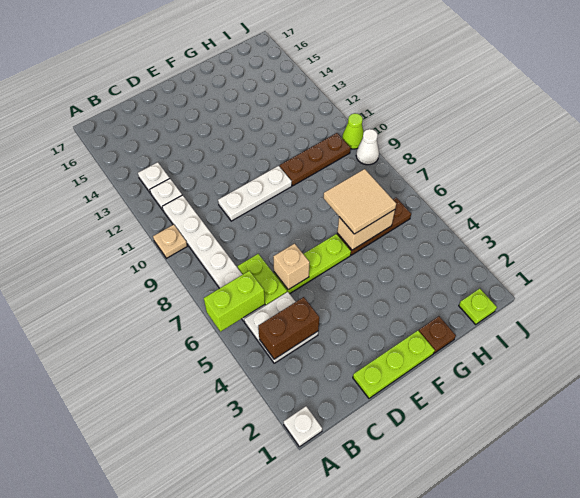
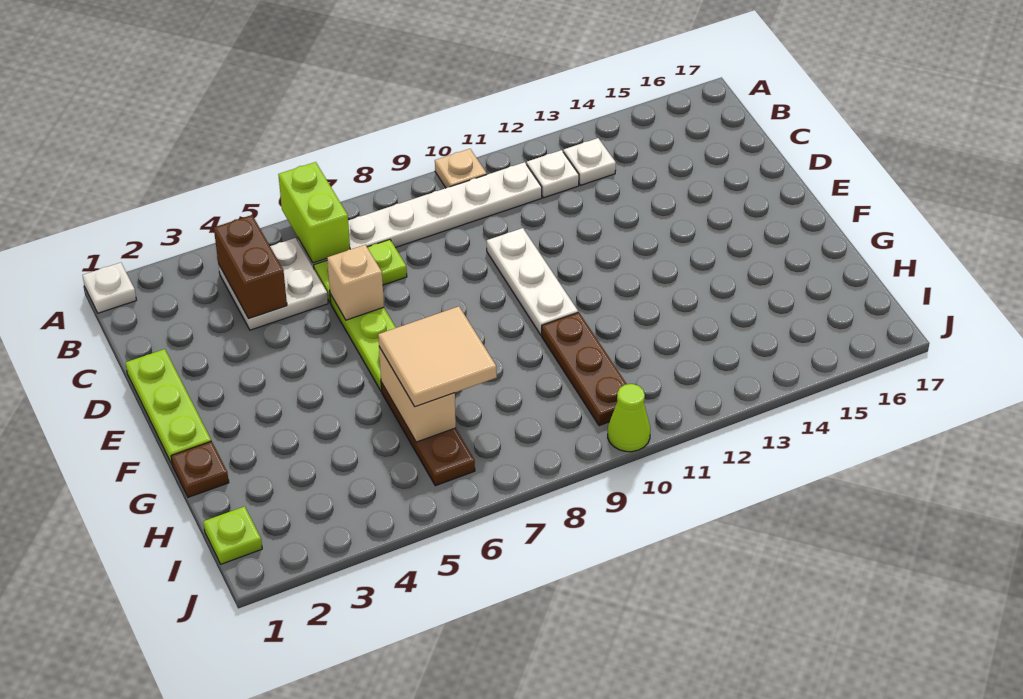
white cone J9 level 1 -> none

